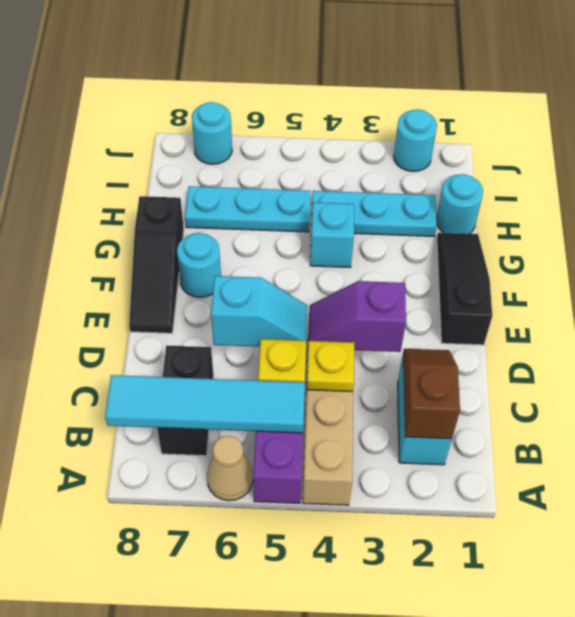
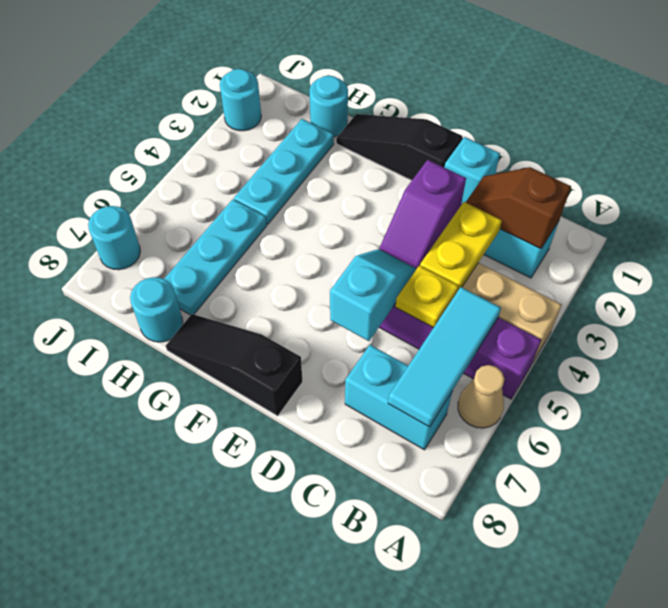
cyan tile B5:B8 level 2 -> cyan tile B5:B7 level 2
black brick B7:C7 level 1 -> cyan brick B7:C7 level 1
yellow plate C4 level 2 -> yellow plate C3:C4 level 2
black slope E8:G8 level 1 top G -> black slope E8:G8 level 1 top E
cyan round brick F7 level 1 -> cyan round brick H8 level 1
cyan brick G4 level 1 -> cyan brick D1 level 1

